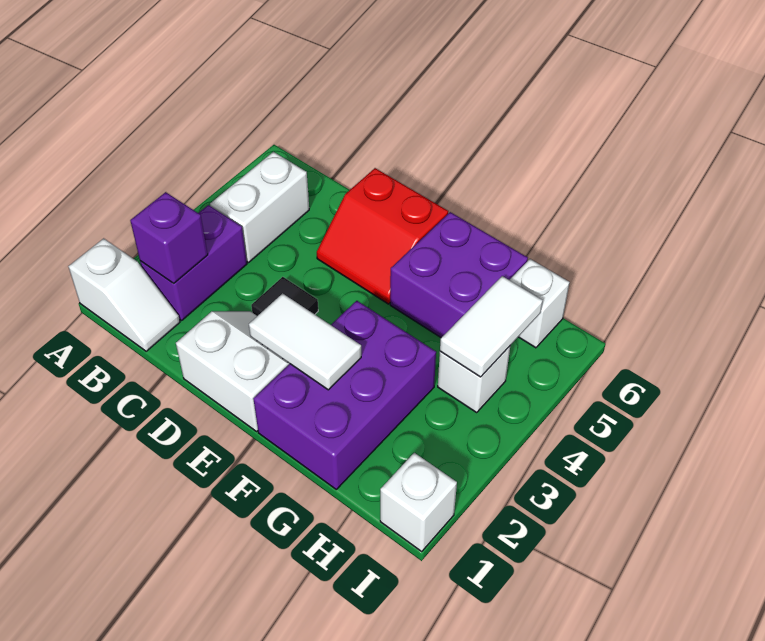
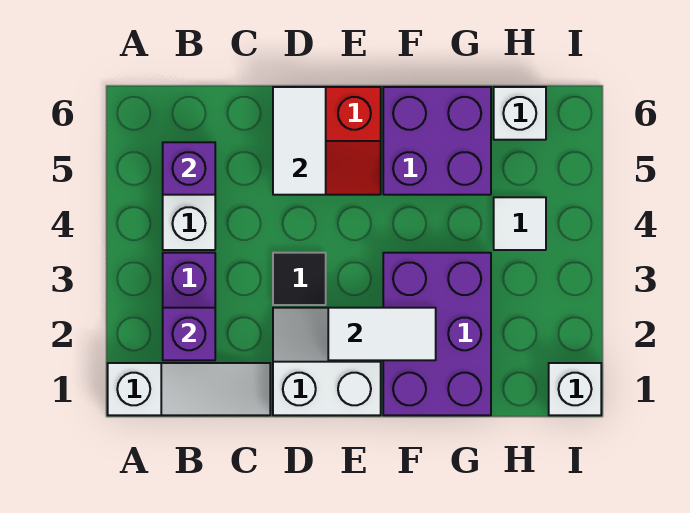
white slope A1:B1 level 1 top A -> white slope A1:C1 level 1 top A
none -> purple brick B5 level 2
white brick H4 level 1 -> white tile H4 level 1
white tile H4:H5 level 2 -> white tile D5:D6 level 2

